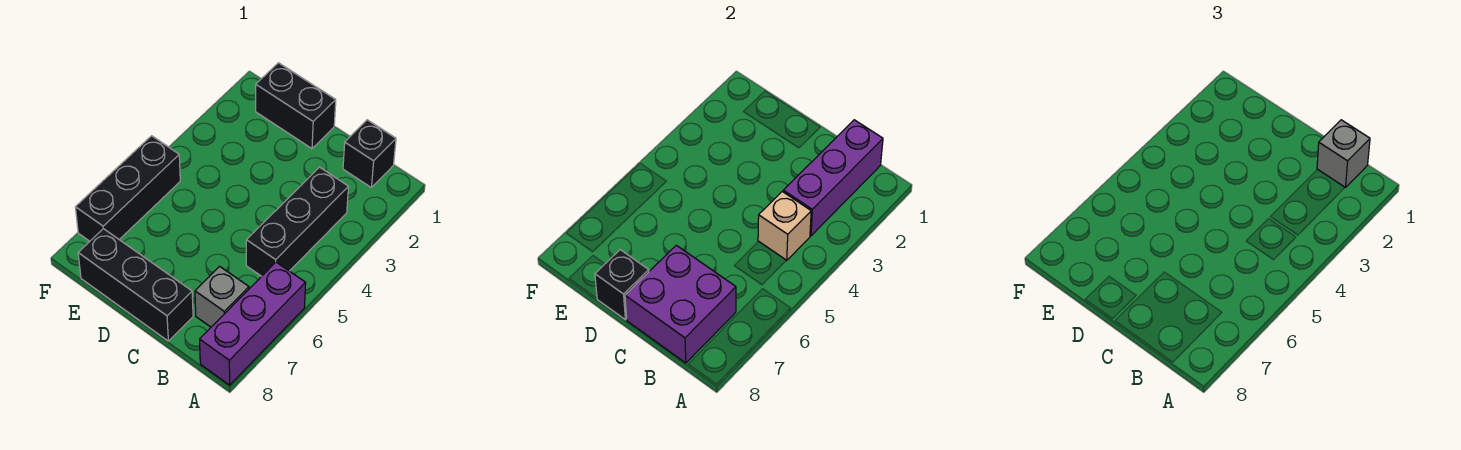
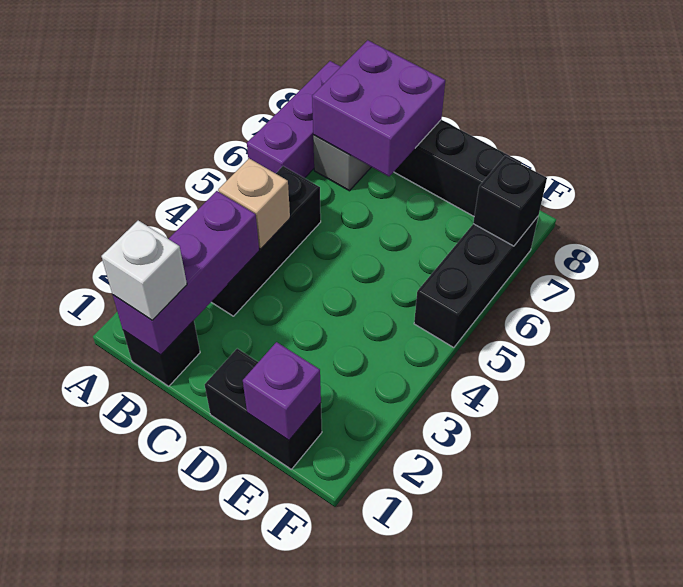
grey brick B1 level 3 -> white brick B1 level 3
black brick D8 level 2 -> black brick F7 level 2
none -> purple brick E1 level 2

